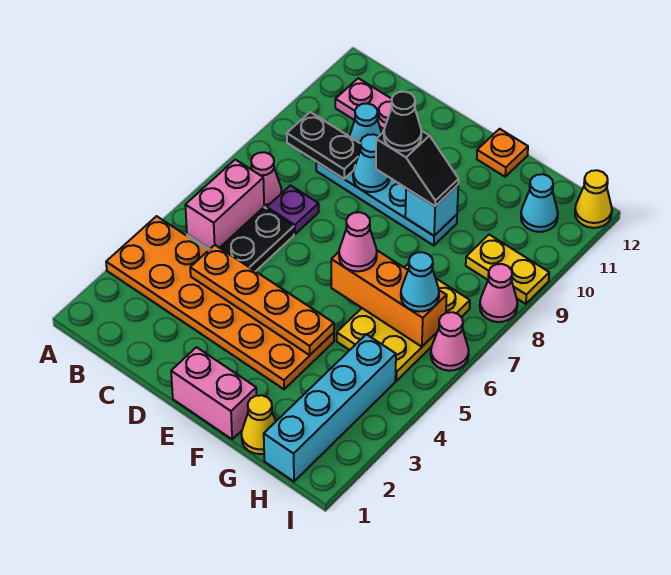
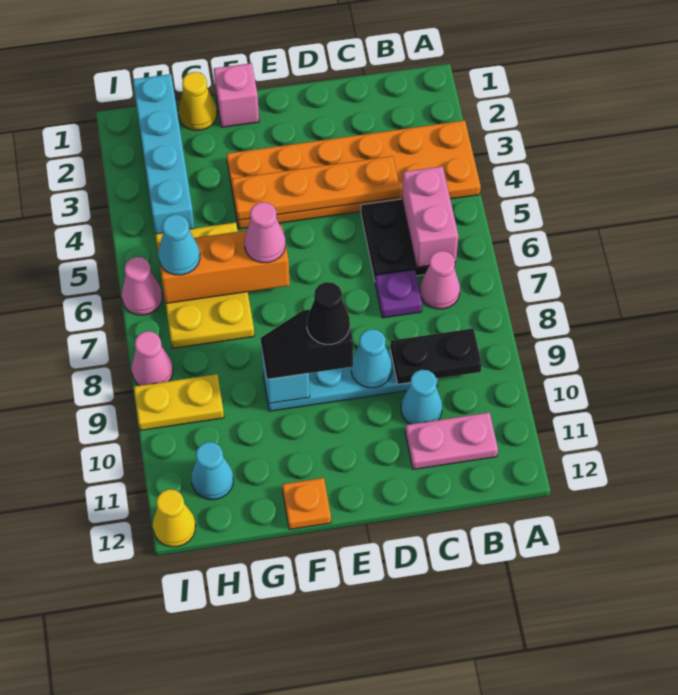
pink brick E1:F1 level 1 -> pink brick F1 level 1

